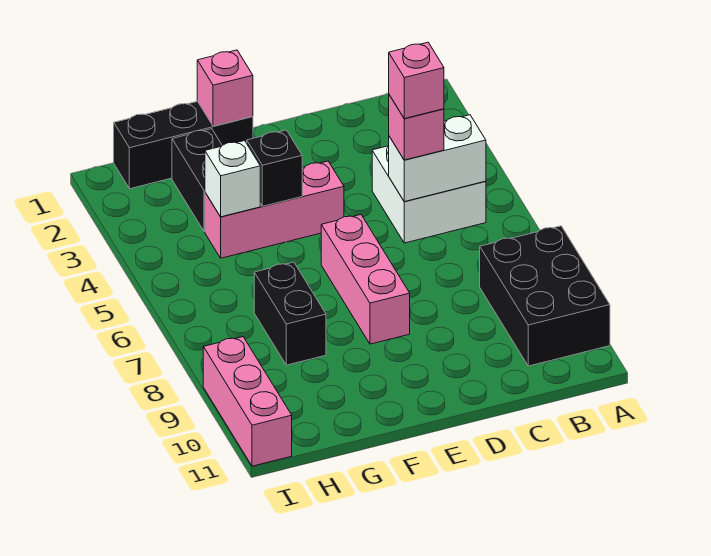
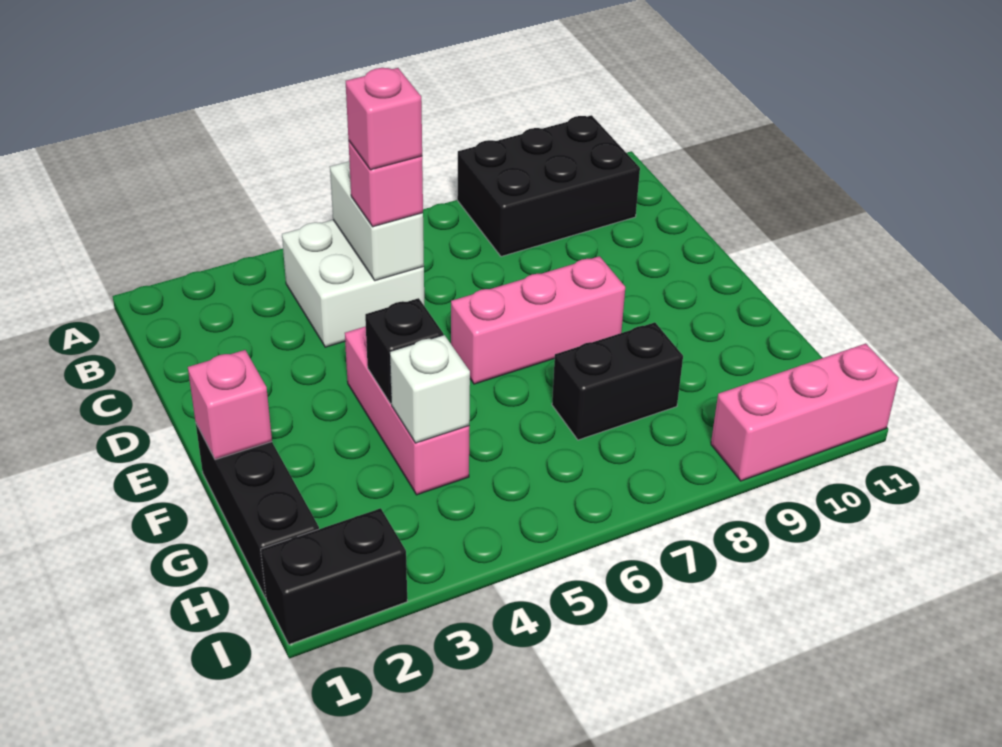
black brick G2:G3 level 1 -> black brick I1:I2 level 1

